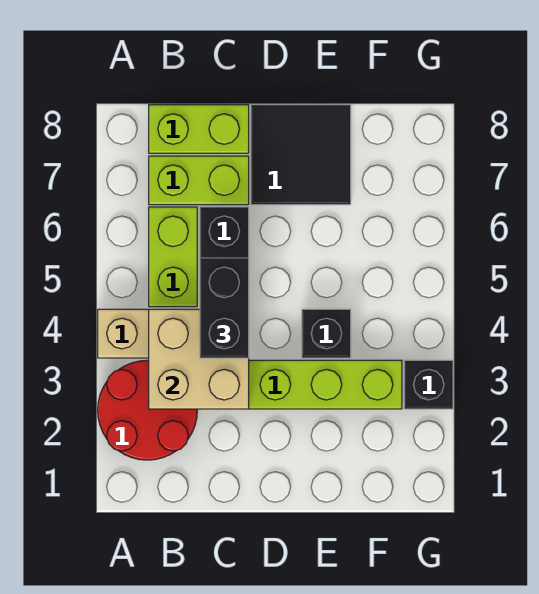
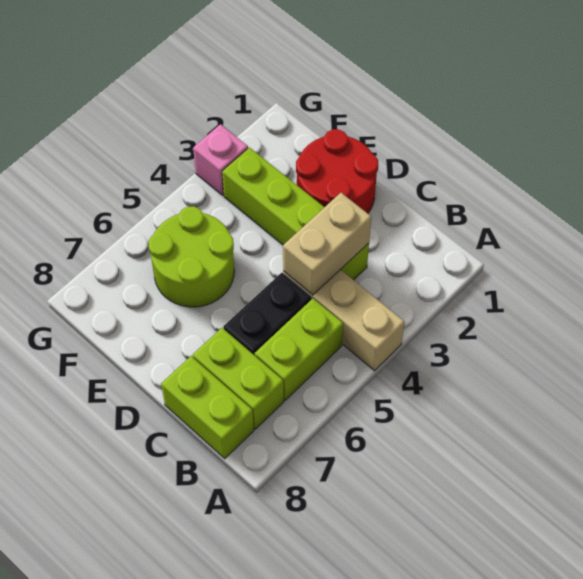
red round brick A2:B3 level 1 -> red round brick D1:E2 level 1
tan brick B3:C4 level 2 -> tan brick C3:C4 level 2
black brick C4:C5 level 3 -> none
black tile D7:E8 level 1 -> none
black brick E4 level 1 -> none
none -> lime round brick E5:F6 level 1
black brick G3 level 1 -> pink brick G3 level 1

